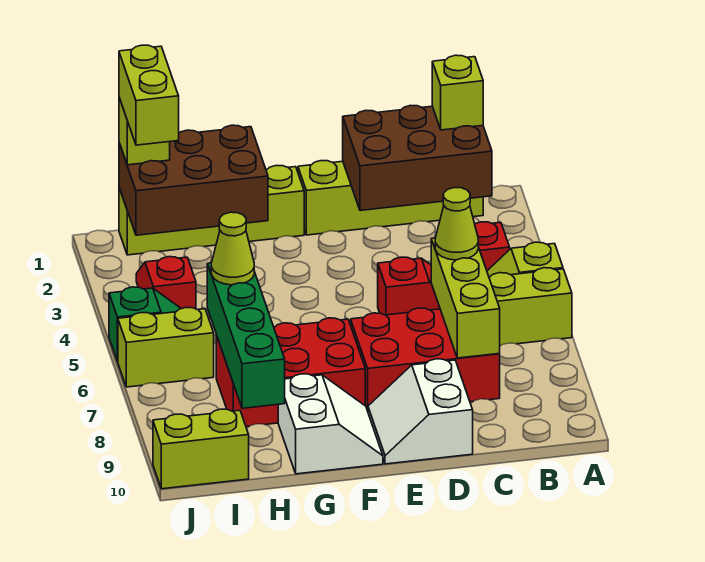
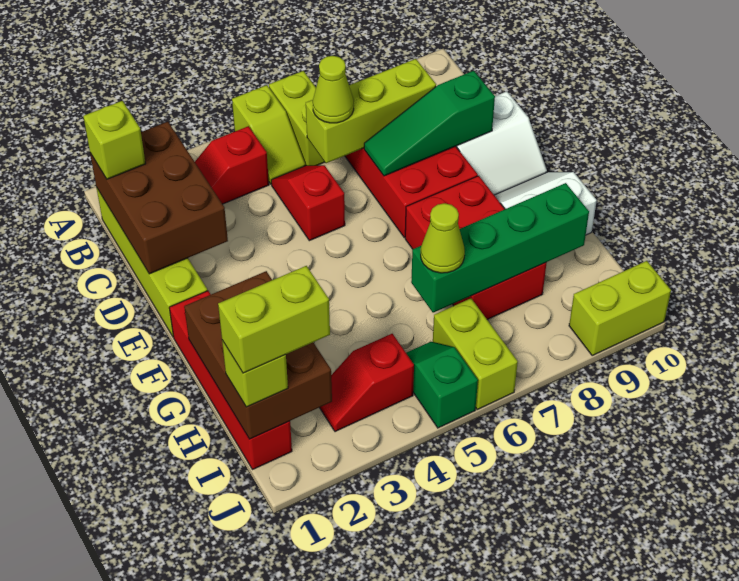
none -> green slope D7:D9 level 2 top 9
lime brick F1:I1 level 1 -> red brick F1:I1 level 1
lime brick I10:J10 level 1 -> lime brick J9:J10 level 1

